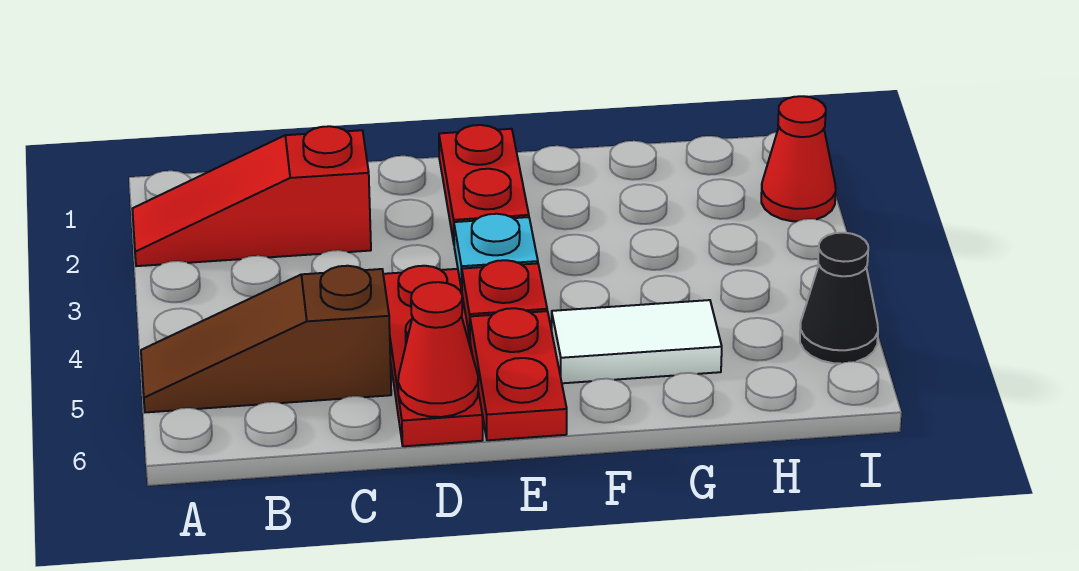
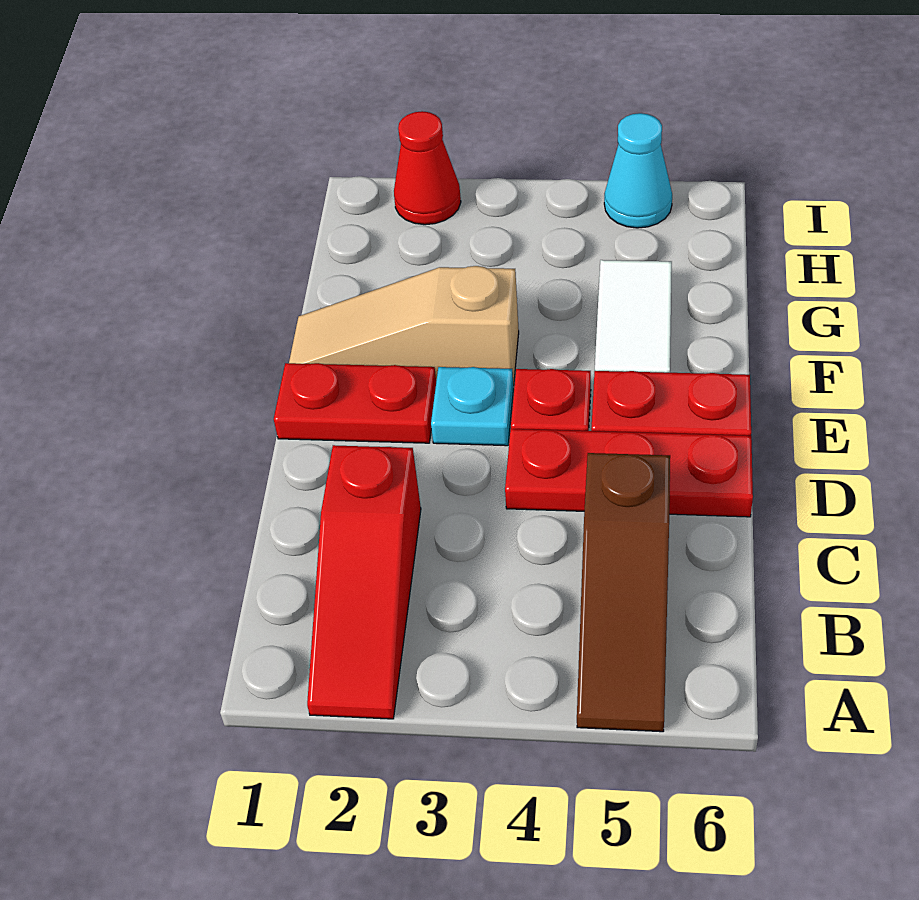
red cone D6 level 2 -> none
none -> tan slope F1:F3 level 1 top 3
black cone I5 level 1 -> cyan cone I5 level 1

